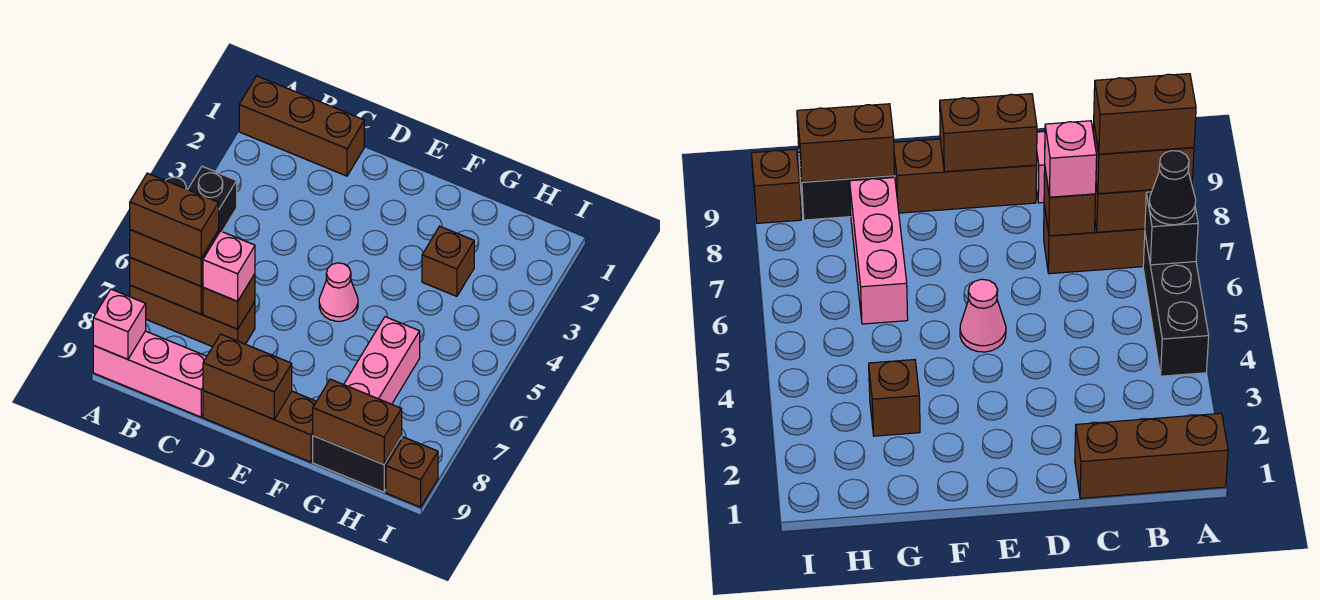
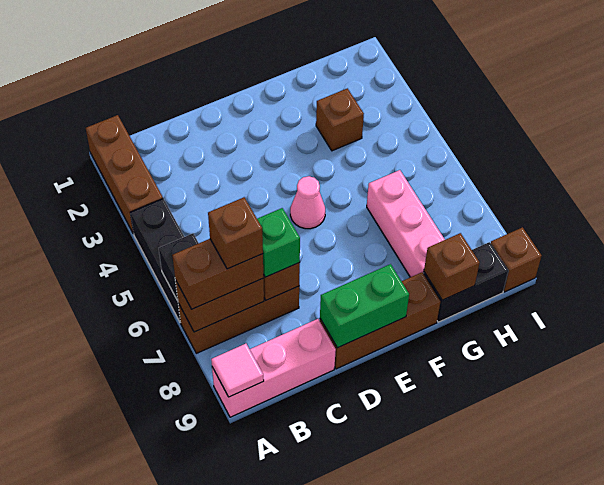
brown brick A1:C1 level 1 -> brown brick A1:A3 level 1
black cone A6 level 3 -> none
brown brick A7:B7 level 4 -> brown brick B7 level 4
pink brick A9 level 2 -> pink tile A9 level 2
pink brick C7 level 3 -> green brick C7 level 3
brown brick D9:E9 level 2 -> green brick D9:E9 level 2
brown brick G9:H9 level 2 -> brown brick G9 level 2

